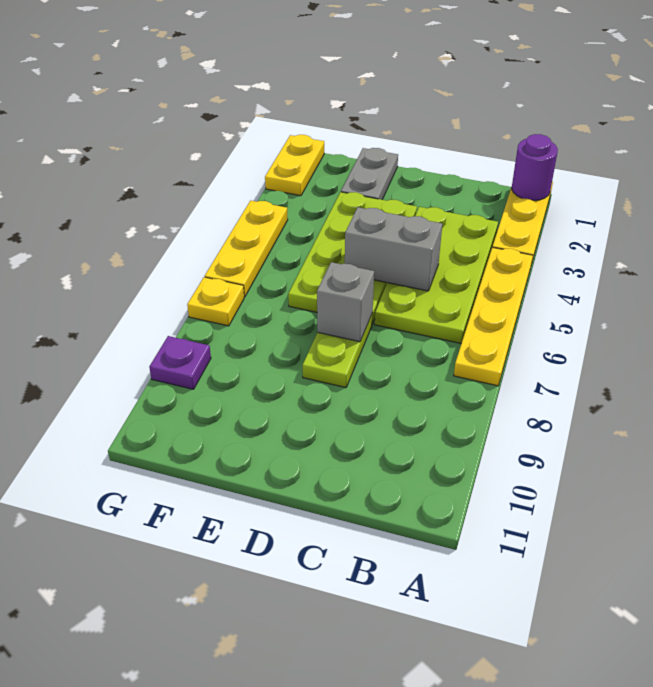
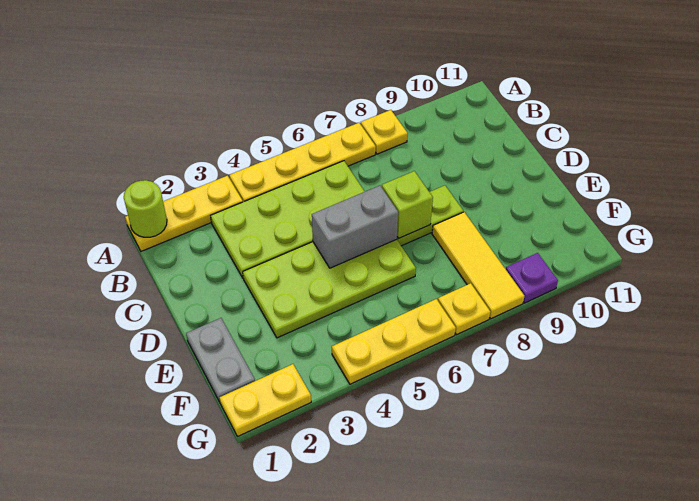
purple round brick A1 level 2 -> lime round brick A1 level 2
none -> yellow plate A8 level 1
grey brick C5:D5 level 2 -> grey brick D5:D6 level 2
grey brick D7 level 2 -> lime brick D7 level 2
grey plate E1:E2 level 1 -> grey plate E1:F1 level 1
none -> yellow tile E8:G8 level 1

